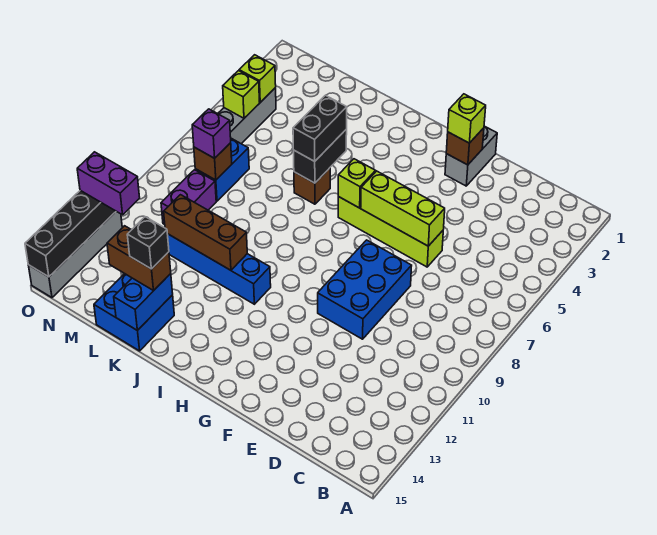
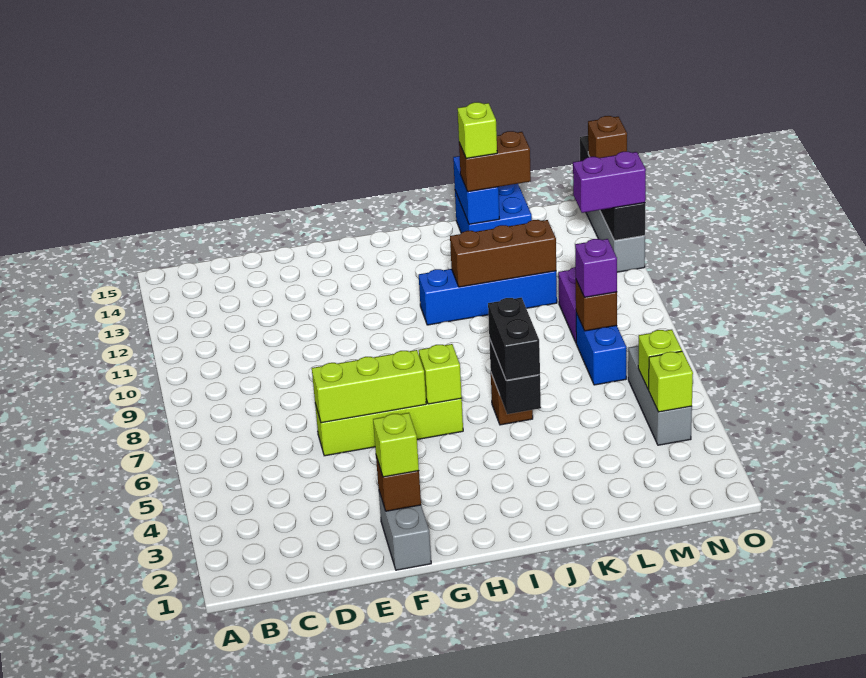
blue brick E8:F10 level 1 -> none
black brick K14 level 4 -> lime brick K14 level 4
none -> brown brick O14 level 3

